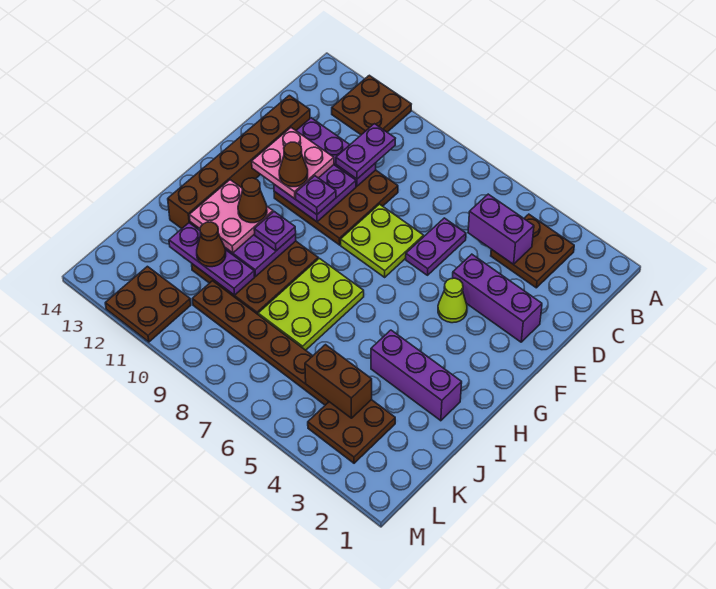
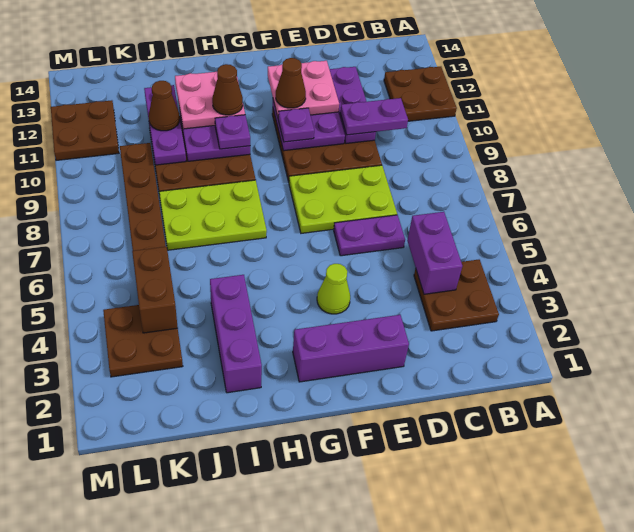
brown brick D13:I13 level 1 -> none
purple brick E2:E4 level 1 -> purple brick E2:G2 level 1
lime plate E7:F8 level 1 -> lime plate D7:F8 level 1

